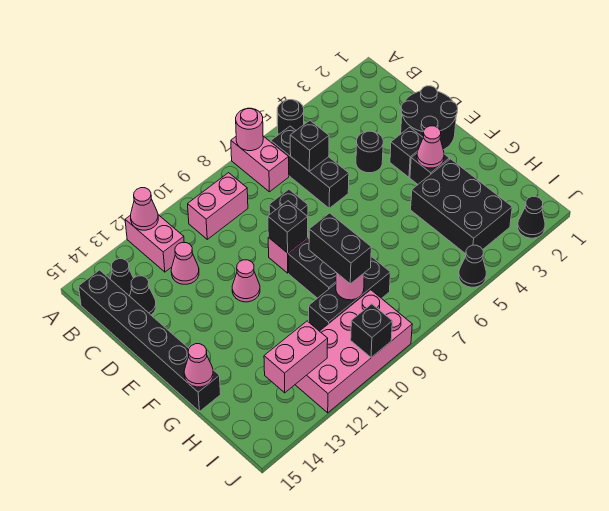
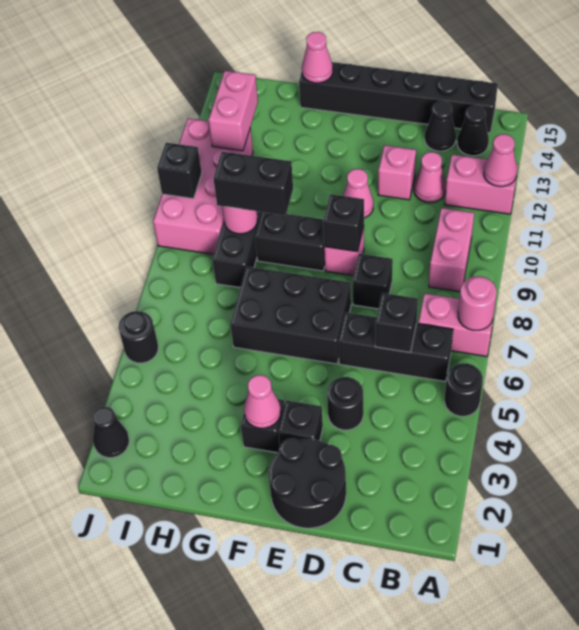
none -> pink brick D12 level 1
black brick G3:I4 level 1 -> black brick E6:G7 level 1
black cone J5 level 1 -> black round brick J5 level 1

